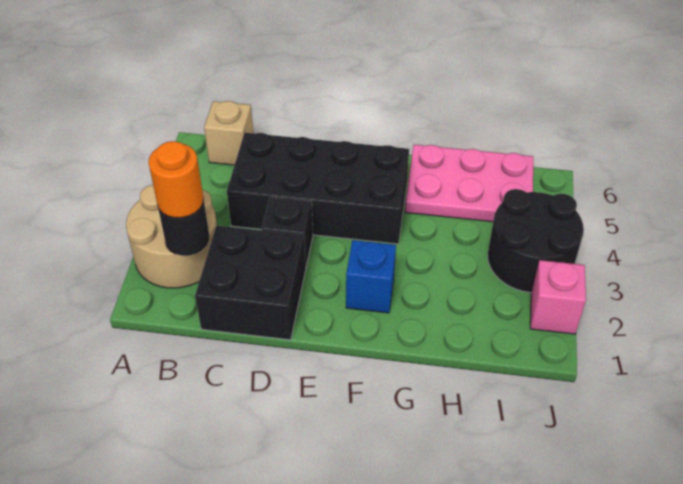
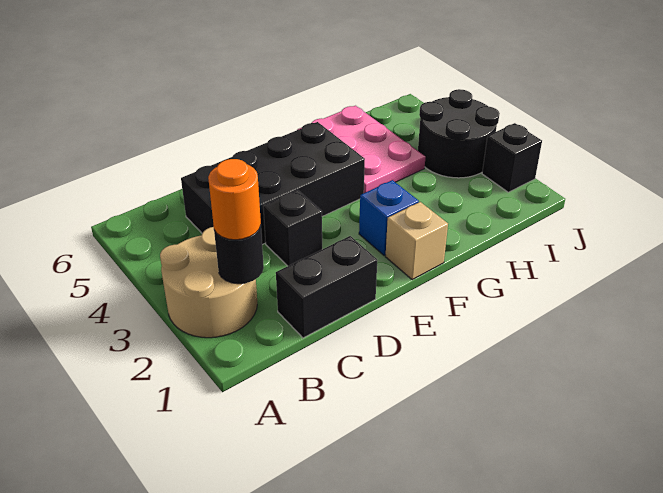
tan brick B6 level 1 -> tan brick F1 level 1
black brick C1:D2 level 1 -> black brick C1:D1 level 1
pink plate G5:I6 level 1 -> pink plate G4:H6 level 1
pink brick J2 level 1 -> black brick J2 level 1

